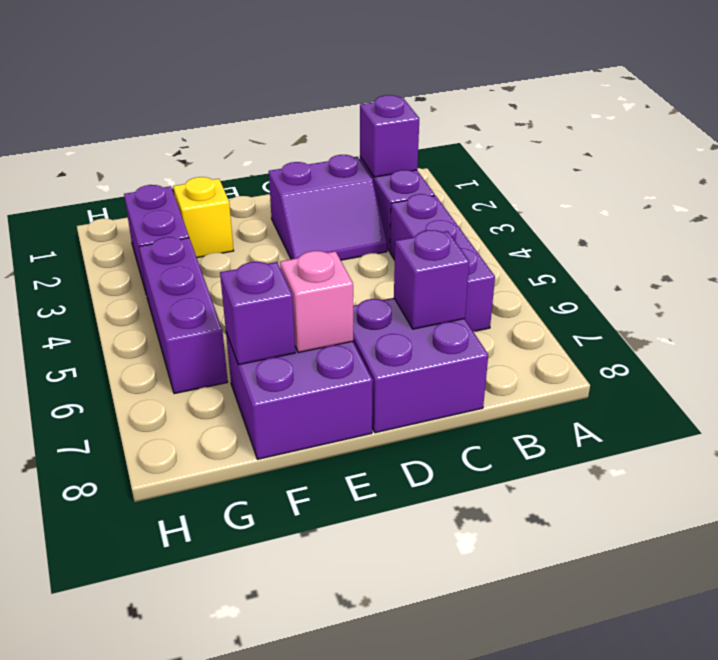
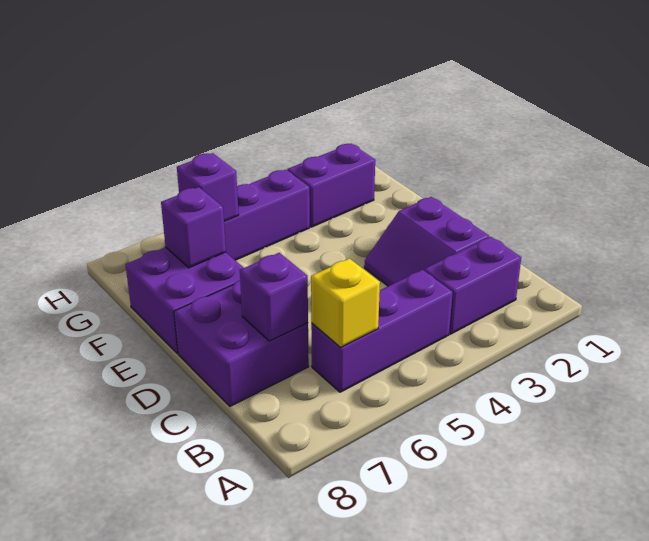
purple brick B2 level 2 -> purple brick G6 level 2
pink brick E7 level 2 -> none
yellow brick F2 level 1 -> yellow brick B6 level 2

